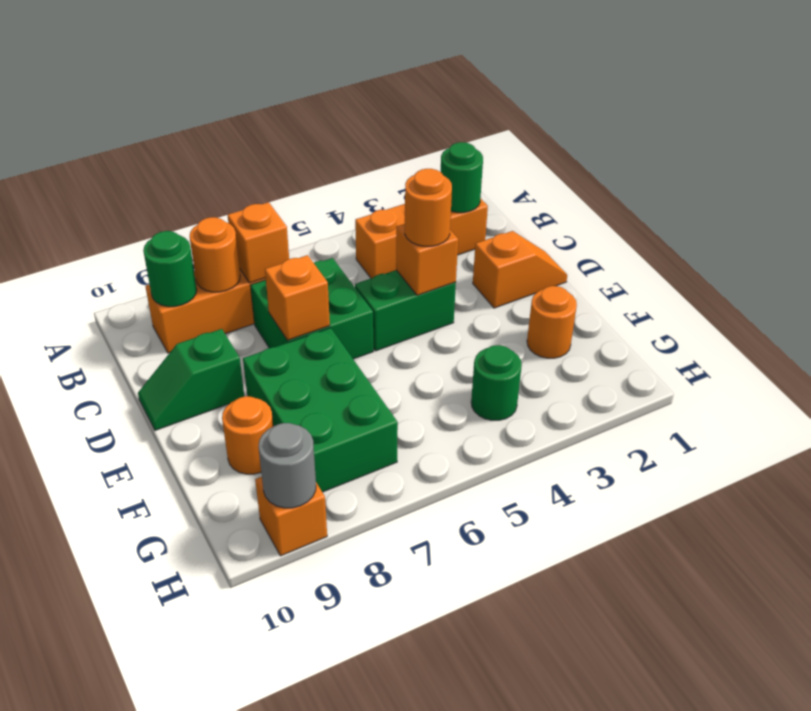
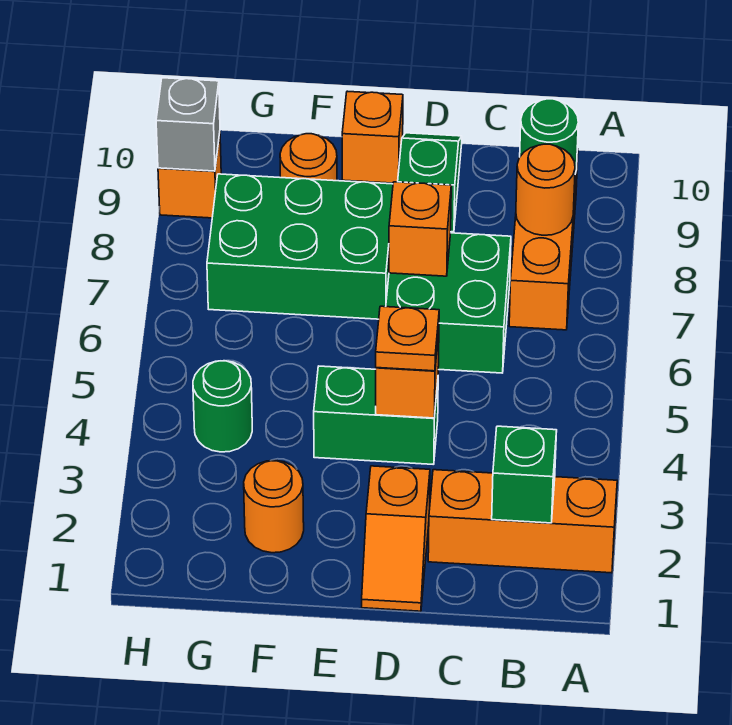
orange brick B2:B4 level 1 -> orange brick A2:C2 level 1
green round brick B2 level 2 -> green brick B2 level 2
orange brick B7 level 2 -> orange brick E10 level 1
green brick D4:D5 level 1 -> green brick D4:E4 level 1
orange round brick D4 level 3 -> orange plate D4 level 3
grey round brick H9 level 2 -> grey brick H9 level 2

